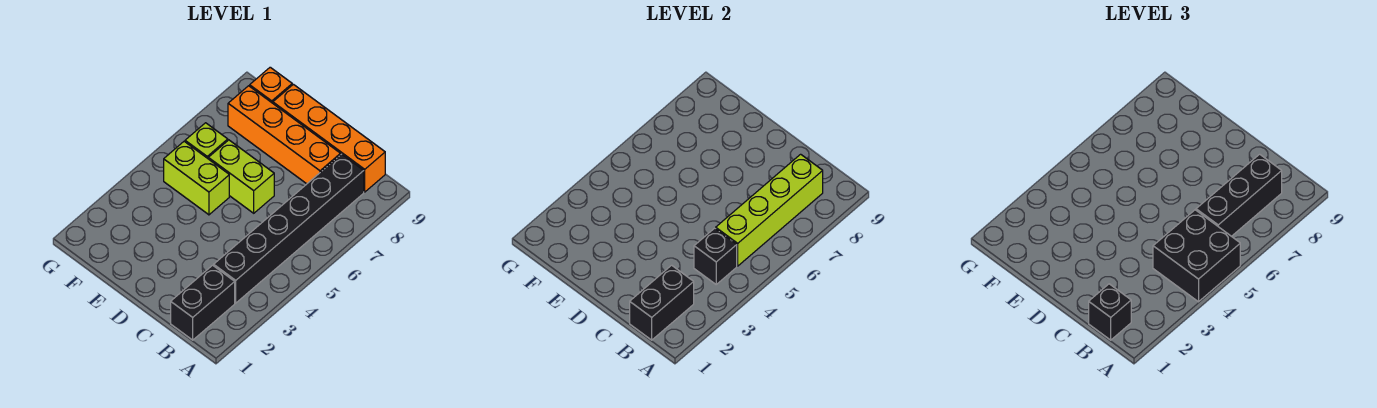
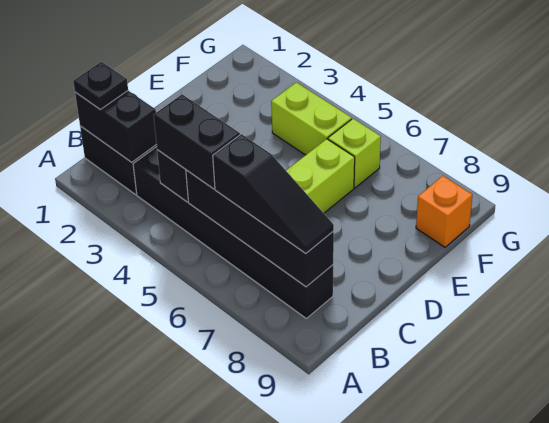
black brick A4:B5 level 3 -> black brick B4:B5 level 3
black brick B1 level 3 -> black plate B1 level 3
lime brick B5:B8 level 2 -> black brick B5:B8 level 2
black brick B6:B8 level 3 -> black slope B6:B8 level 3 top 6
orange brick B9:E9 level 1 -> none
orange brick C8:F8 level 1 -> none
lime brick E5:F5 level 1 -> lime brick F4:F5 level 1

